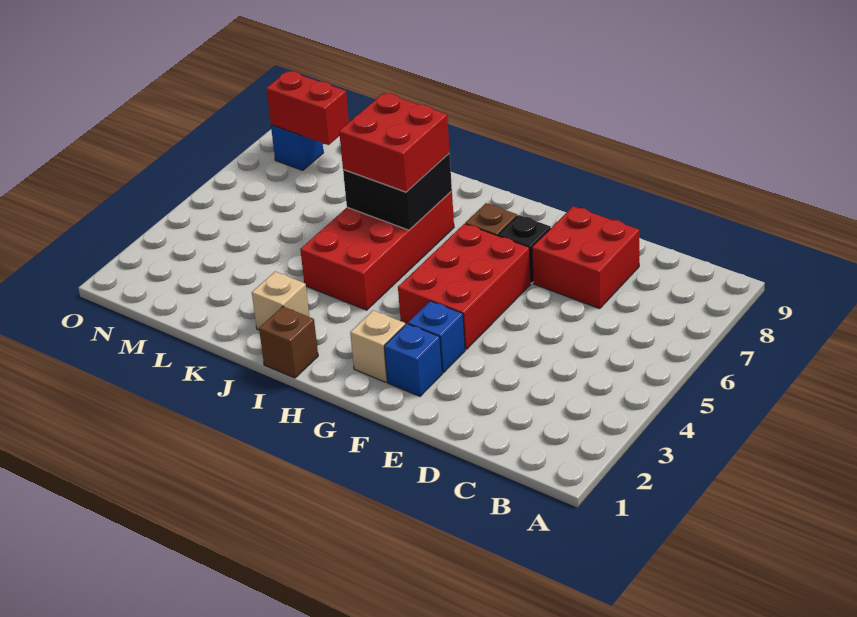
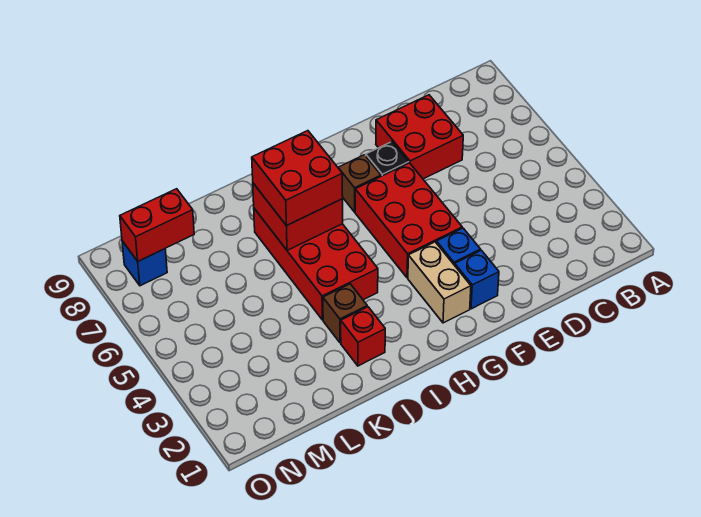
tan brick G2 level 1 -> tan brick G2:G3 level 1
brown brick I1 level 1 -> brown brick J3 level 1
black brick I6:J7 level 2 -> red brick I6:J7 level 2
tan brick J2 level 1 -> red brick J2 level 1

